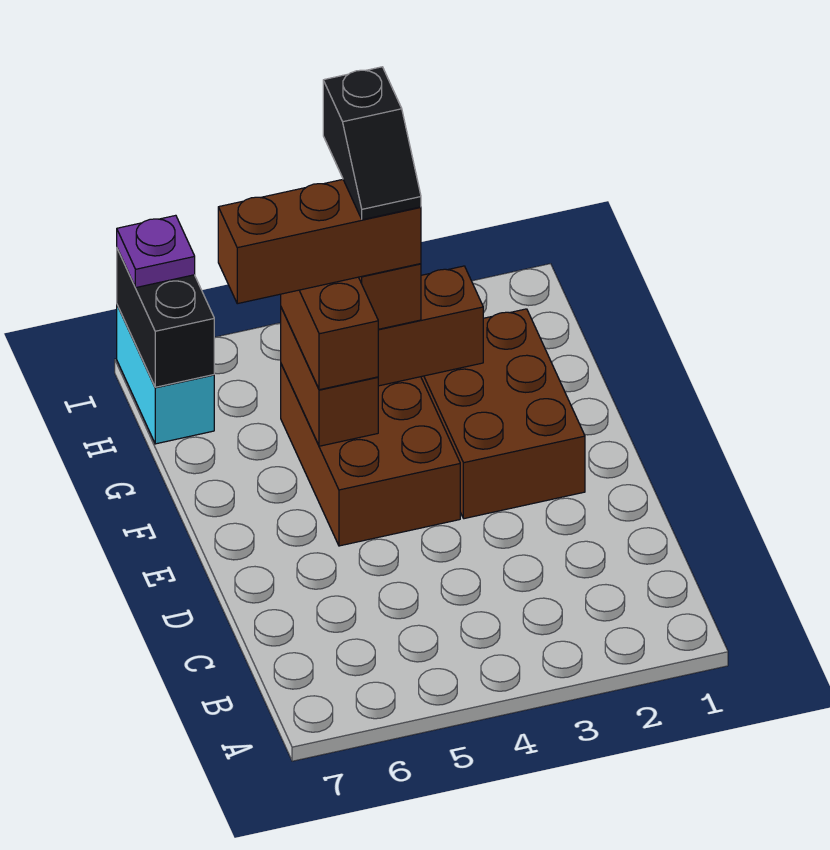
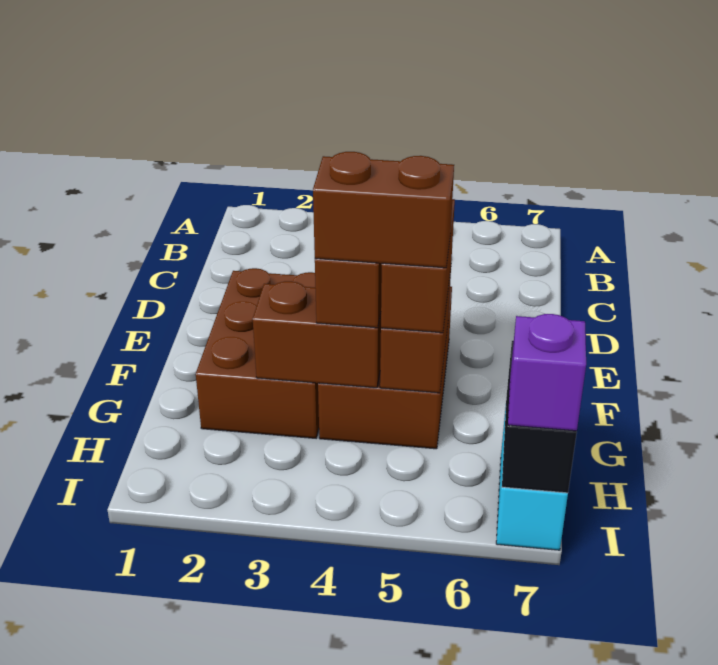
brown brick G4:G6 level 4 -> brown brick G4:G5 level 4
black slope G4:H4 level 5 top H -> none
purple plate I7 level 3 -> purple brick I7 level 3

